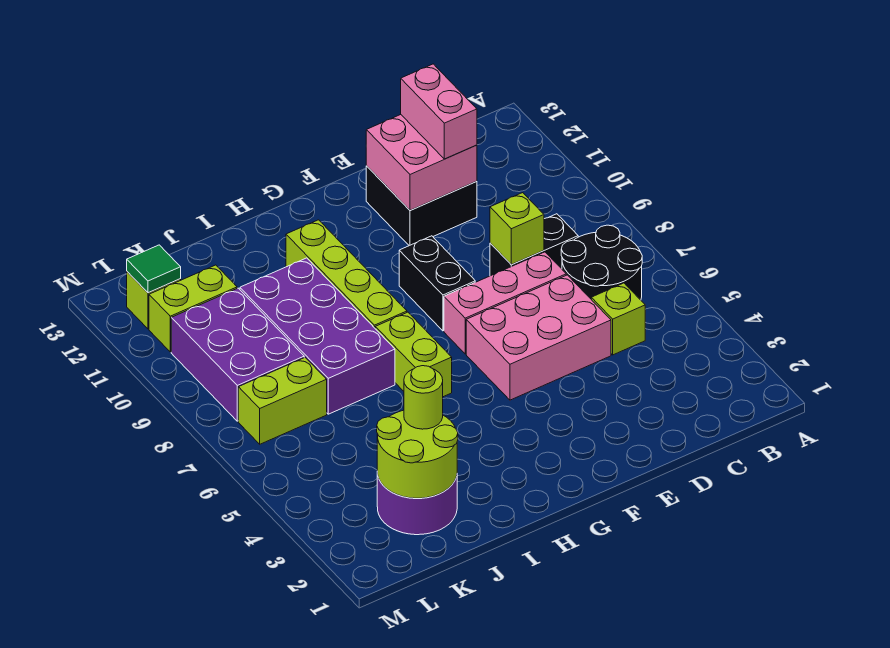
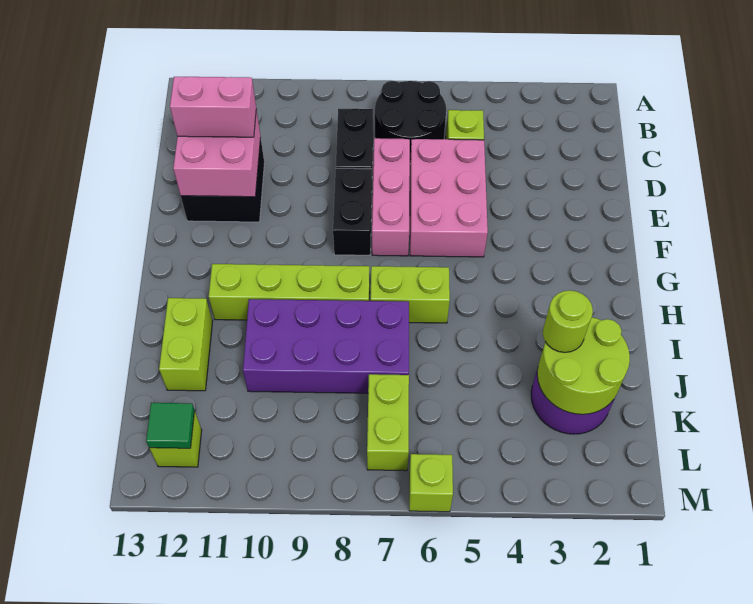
lime brick D8 level 2 -> lime brick M6 level 1
black brick F8:F9 level 1 -> black brick E8:F8 level 1
purple brick K8:L10 level 1 -> none
lime brick K11:L11 level 1 -> lime brick I12:J12 level 1

